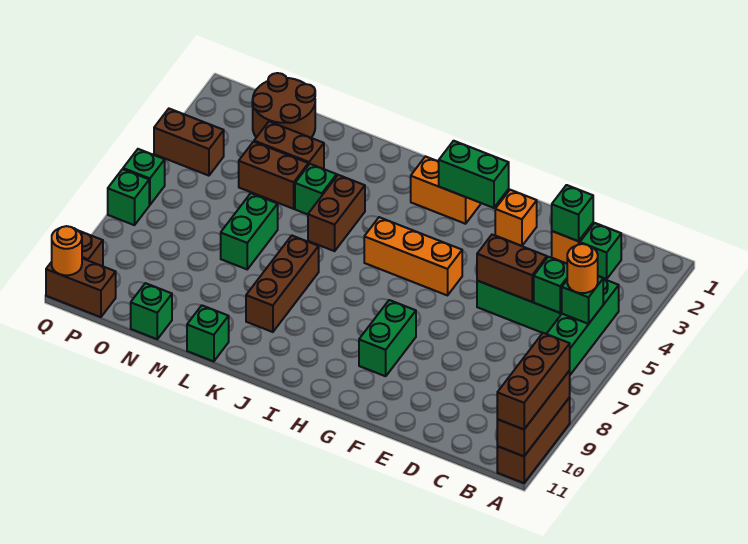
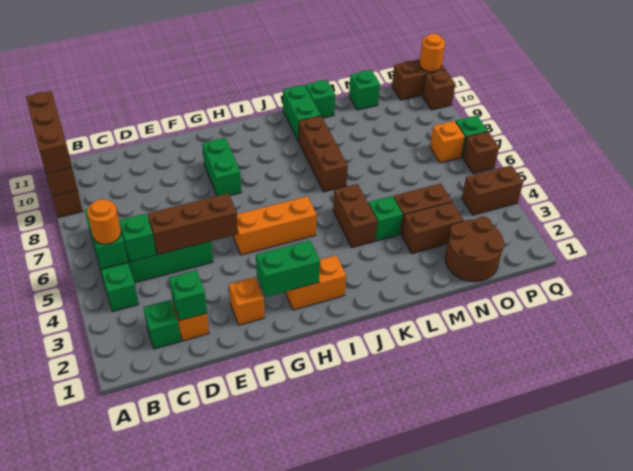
brown brick D5:E5 level 2 -> brown brick D5:F5 level 2
green brick M6:M7 level 1 -> green brick K10:K11 level 1
none -> orange brick P7 level 1
green brick Q6 level 1 -> brown brick Q6 level 1

